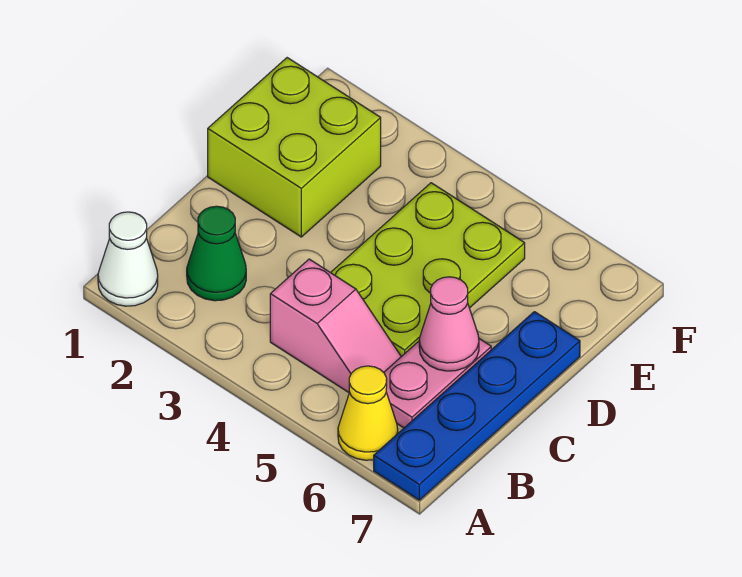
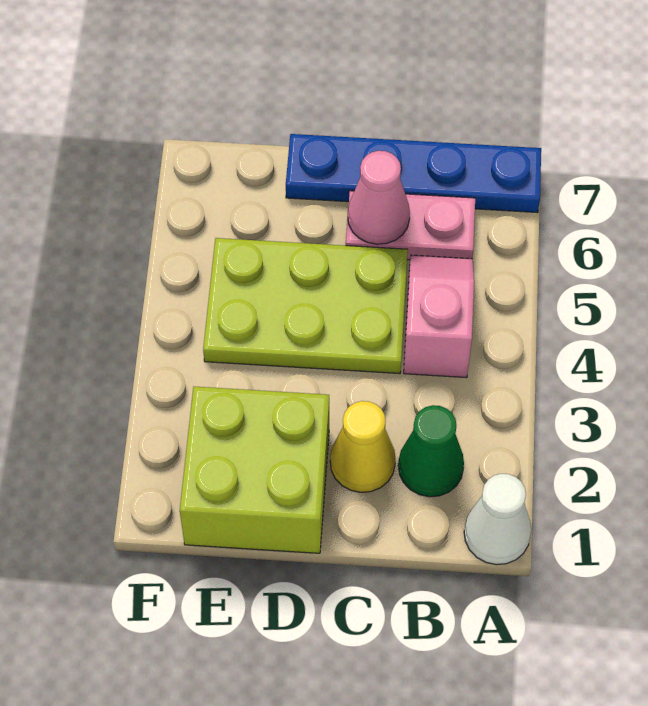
yellow cone A6 level 1 -> yellow cone C2 level 1

